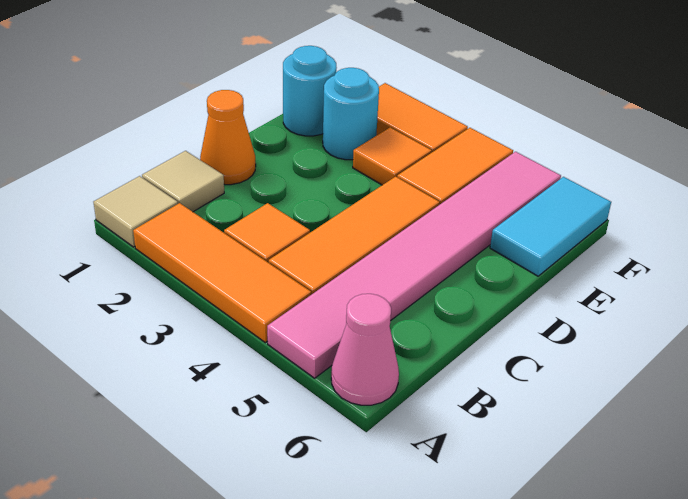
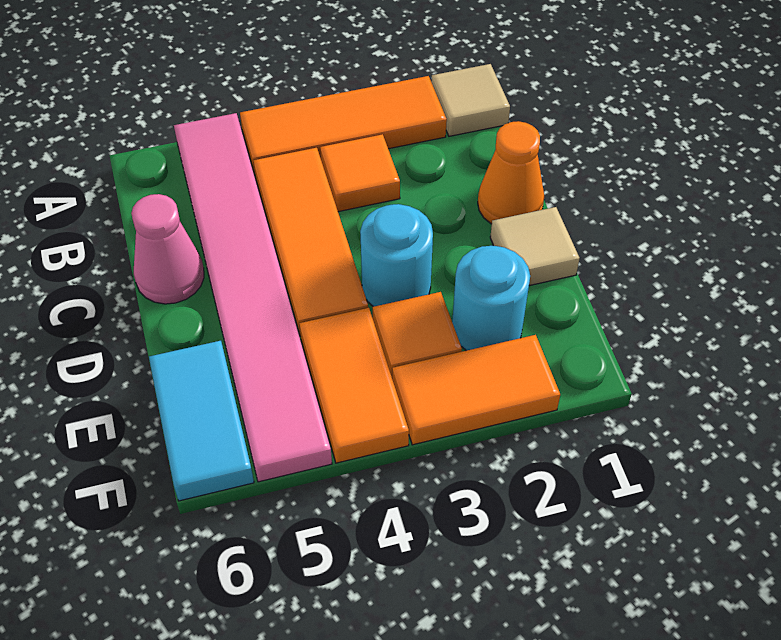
pink cone A6 level 1 -> pink cone C6 level 1
tan tile B1 level 1 -> tan tile D1 level 1
cyan round brick E1 level 1 -> cyan round brick D3 level 1

